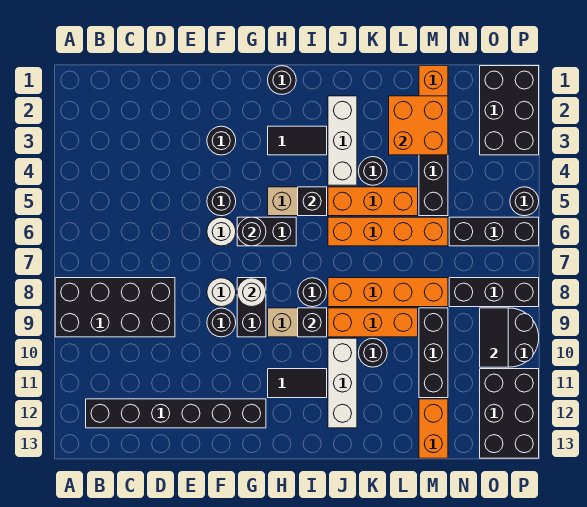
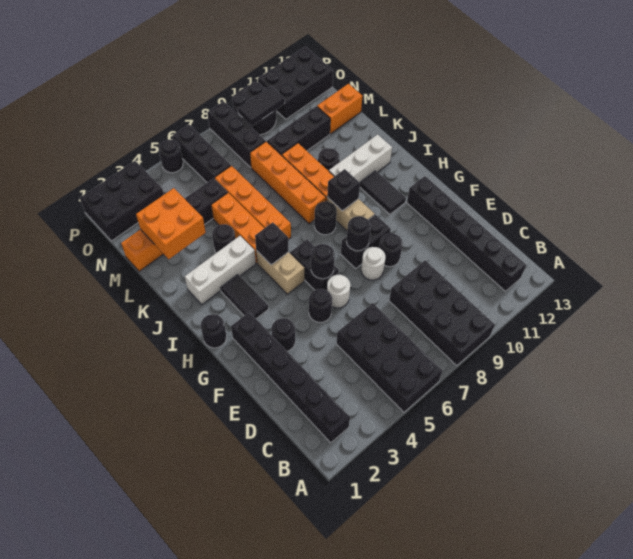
none -> black brick A5:D6 level 1
none -> black brick B2:G2 level 1
white round brick G8 level 2 -> black round brick G8 level 2

